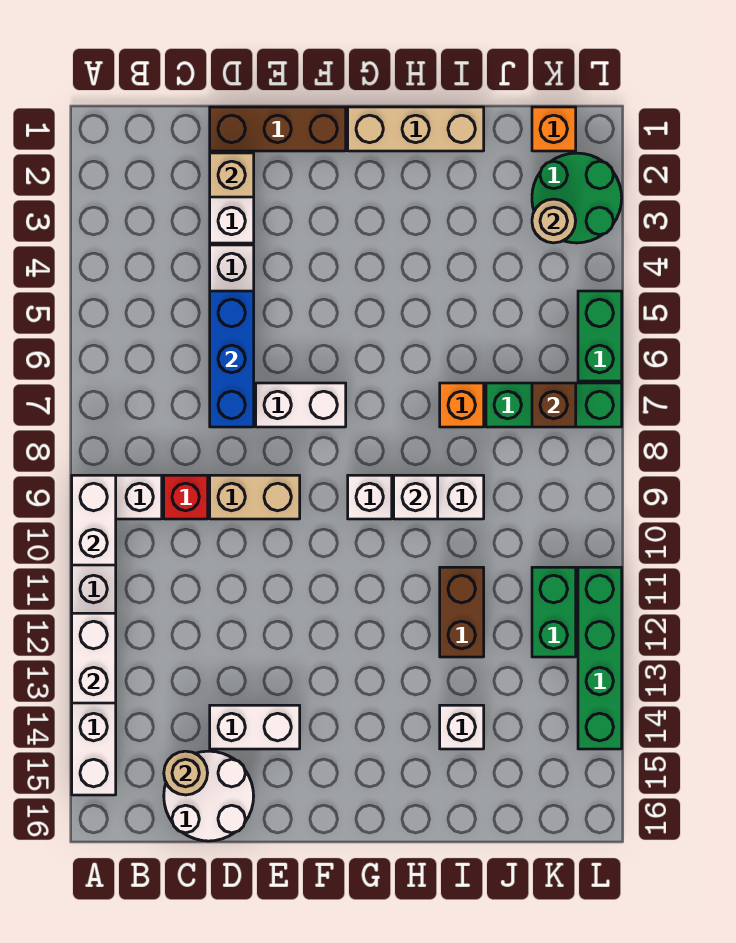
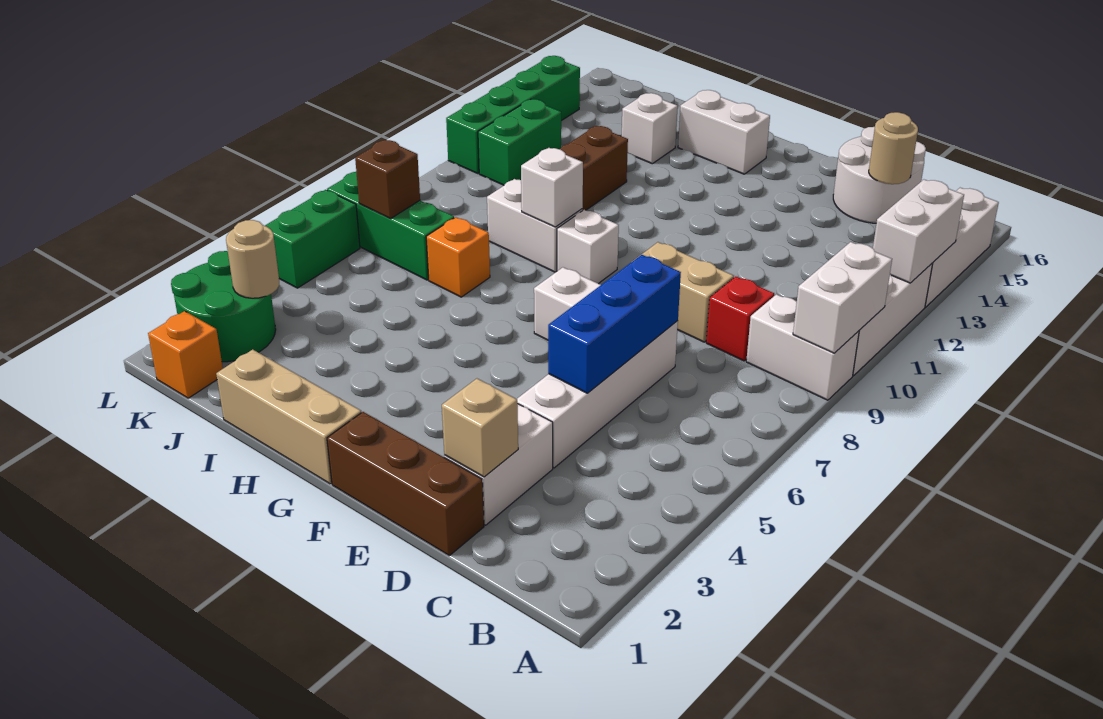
white brick D14:E14 level 1 -> white brick G15:H15 level 1

